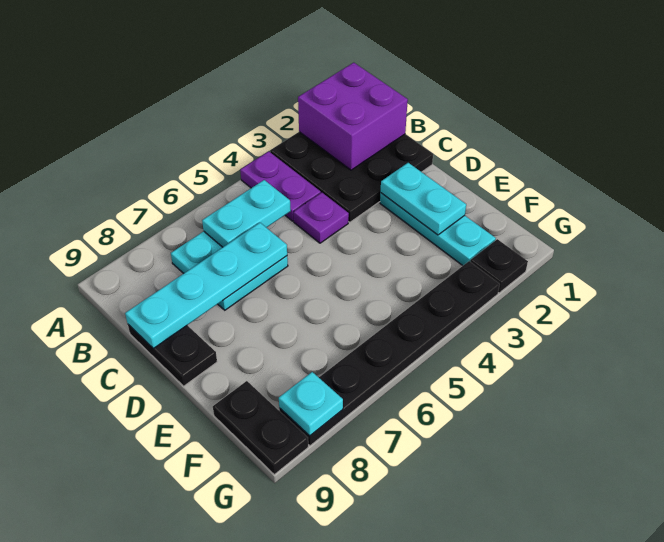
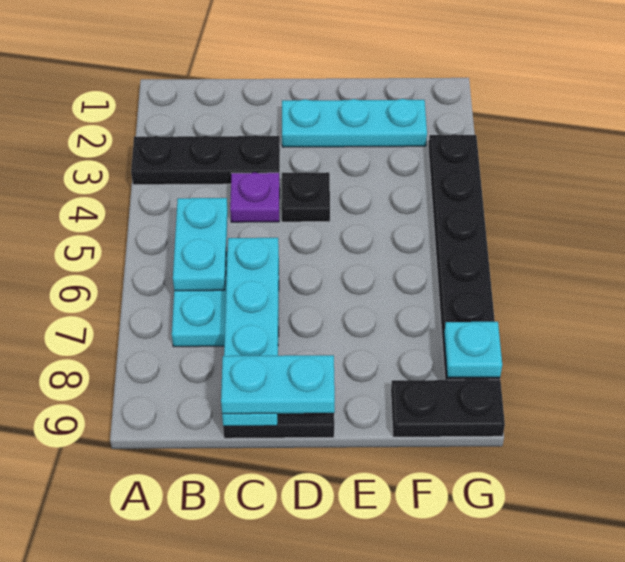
black plate A1:C3 level 1 -> black plate A3:C3 level 1
purple brick A1:B2 level 2 -> none
purple plate A4:B4 level 1 -> none
cyan plate D2:E2 level 2 -> cyan plate C9:D9 level 3
black plate G2 level 1 -> black plate D4 level 1

